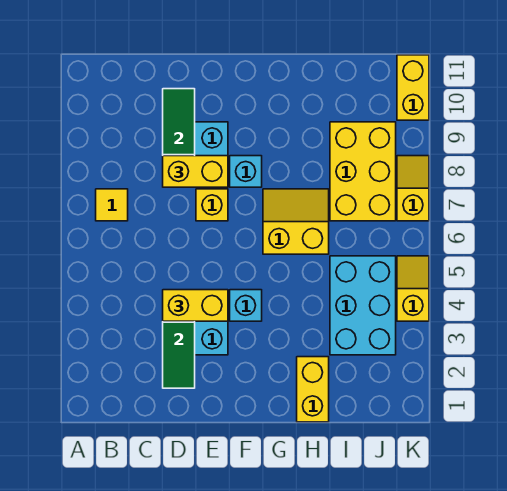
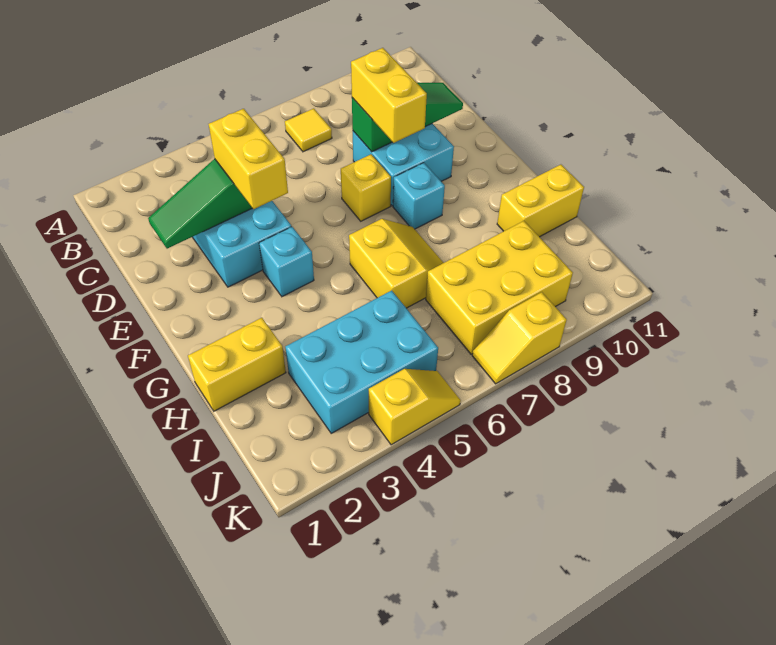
yellow slope K7:K8 level 1 top 7 -> yellow slope K7:K8 level 1 top 8
yellow brick K10:K11 level 1 -> yellow brick H10:H11 level 1

